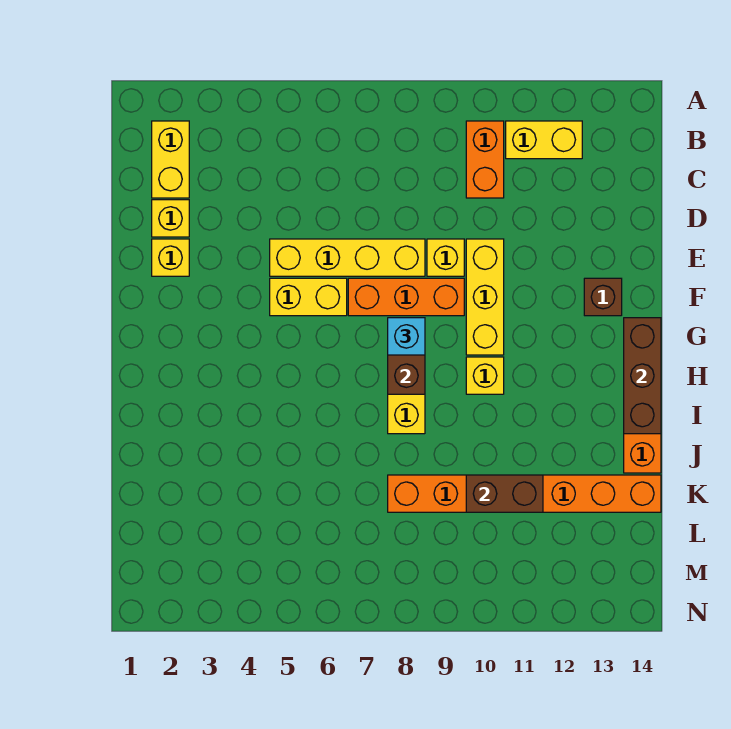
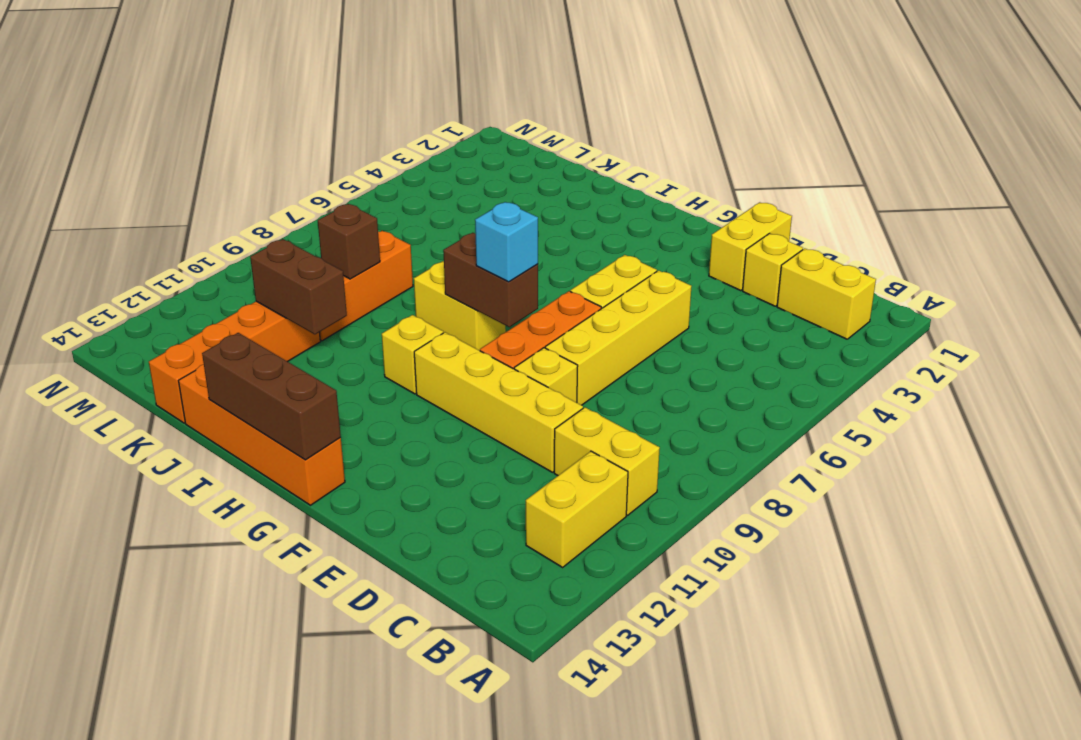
orange brick B10:C10 level 1 -> yellow brick B10:C10 level 1
yellow brick E2 level 1 -> yellow brick E1:E2 level 1
yellow brick E10:G10 level 1 -> yellow brick D10:G10 level 1
brown brick F13 level 1 -> brown brick K9 level 2
brown brick K10:K11 level 2 -> brown brick J11:K11 level 2

